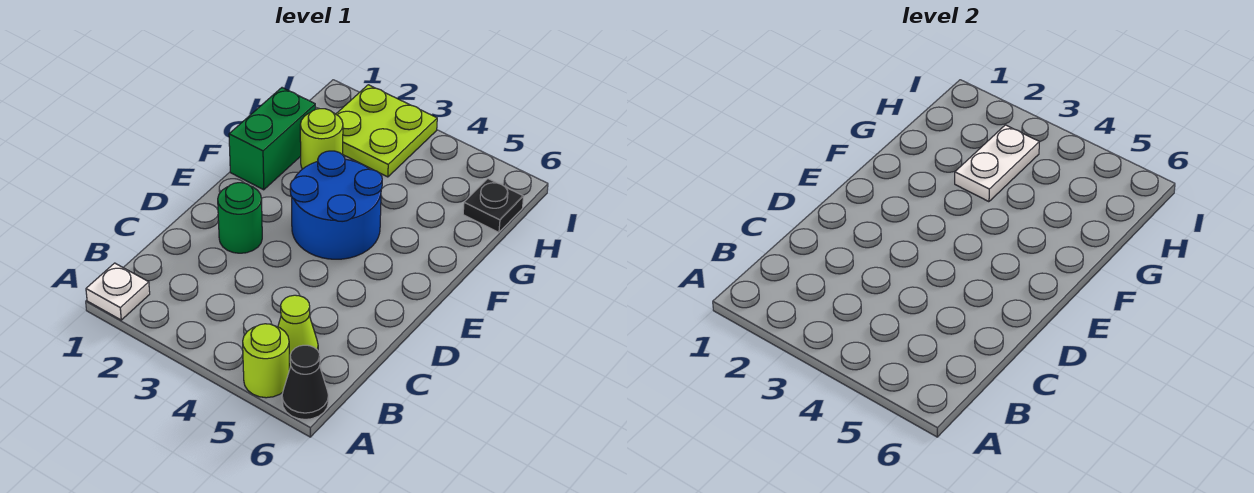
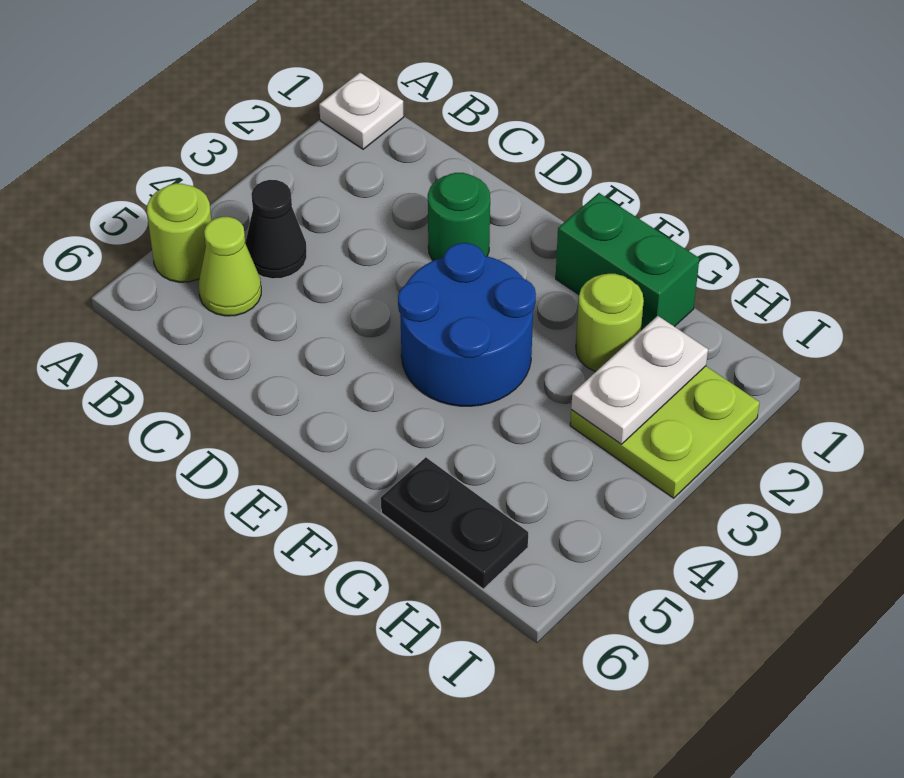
black cone A6 level 1 -> black cone B4 level 1
white plate G3:H3 level 2 -> white plate H2:H3 level 2
black plate H6 level 1 -> black plate G6:H6 level 1

